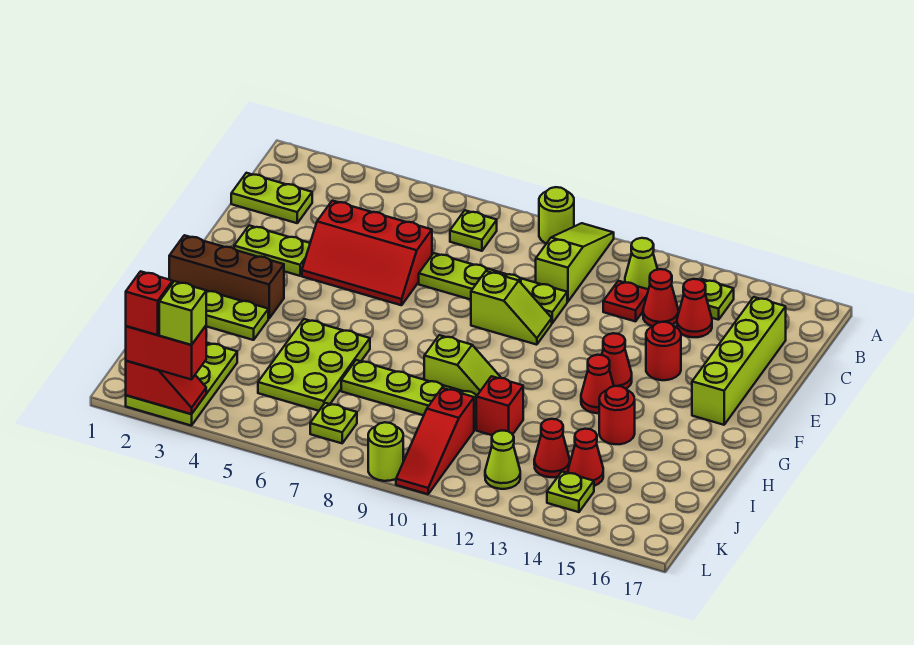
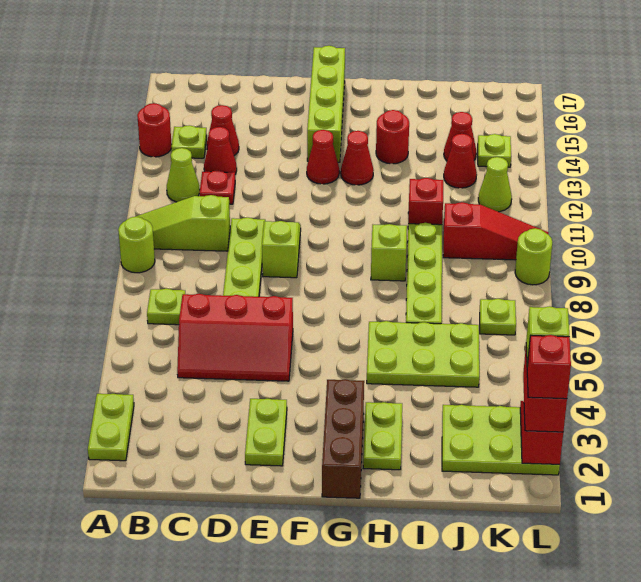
lime plate C1:C2 level 1 -> lime plate A2:A3 level 1
lime brick C16:F16 level 1 -> lime brick F14:F17 level 1
red slope D4:E6 level 1 top D -> red slope C5:E6 level 1 top 6
red round brick E14 level 1 -> red round brick A14 level 1

